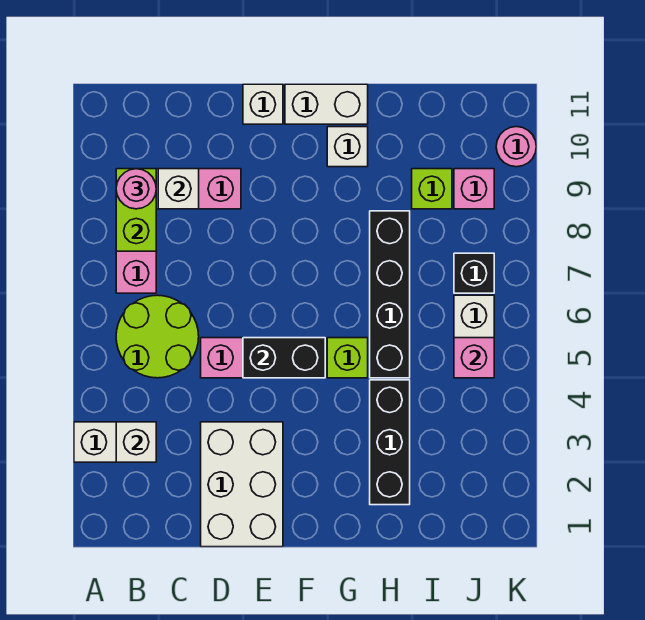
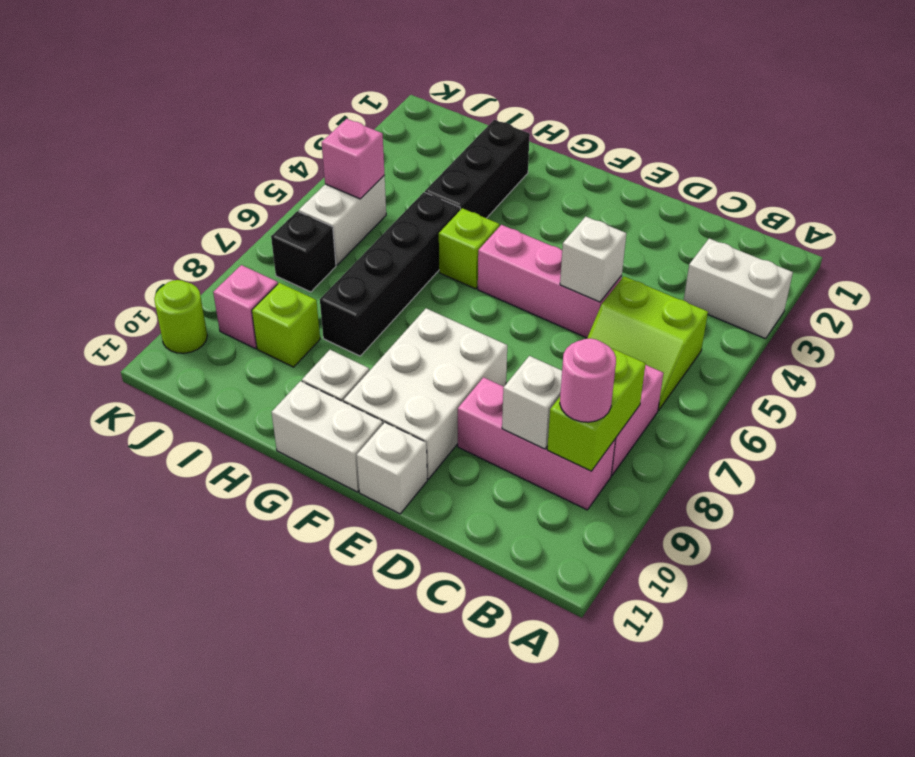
white brick B3 level 2 -> white brick D5 level 2
lime round brick B5:C6 level 1 -> lime slope B5:C6 level 1 top 5
white brick D1:E3 level 1 -> white brick E8:F10 level 1
black brick E5:F5 level 2 -> none
pink round brick K10 level 1 -> lime round brick K10 level 1

